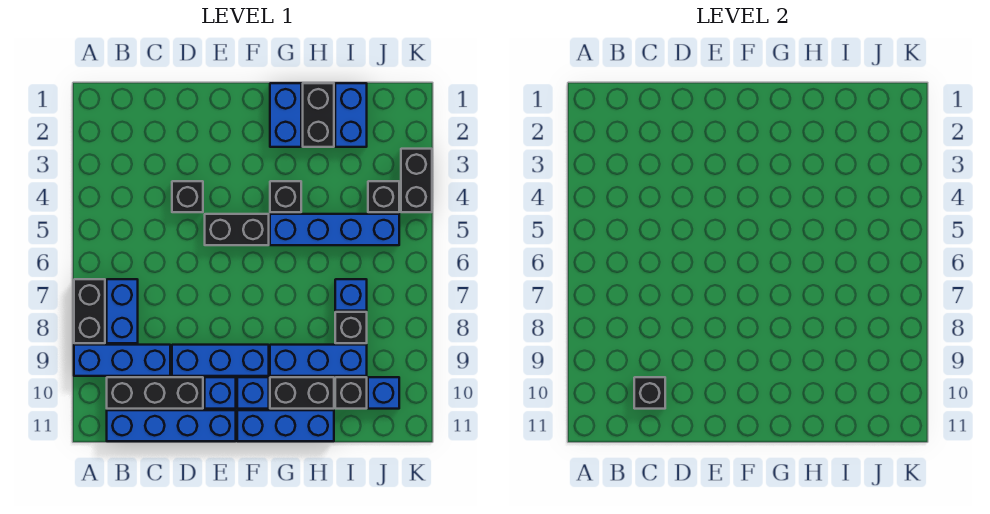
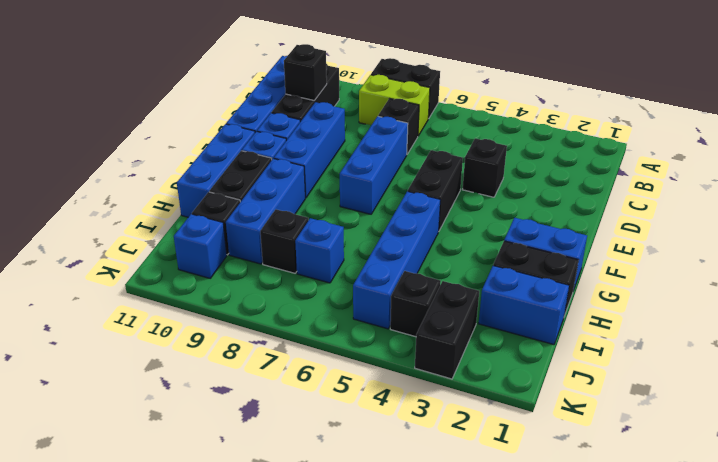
blue brick A9:C9 level 1 -> blue brick D7:F7 level 1
blue brick B7:B8 level 1 -> lime brick B7:B8 level 1
black brick G4 level 1 -> black brick C7 level 1
black brick K3:K4 level 1 -> black brick J3:K3 level 1

